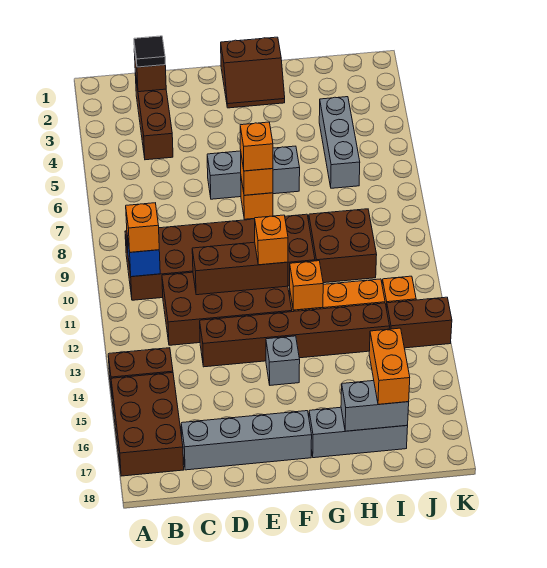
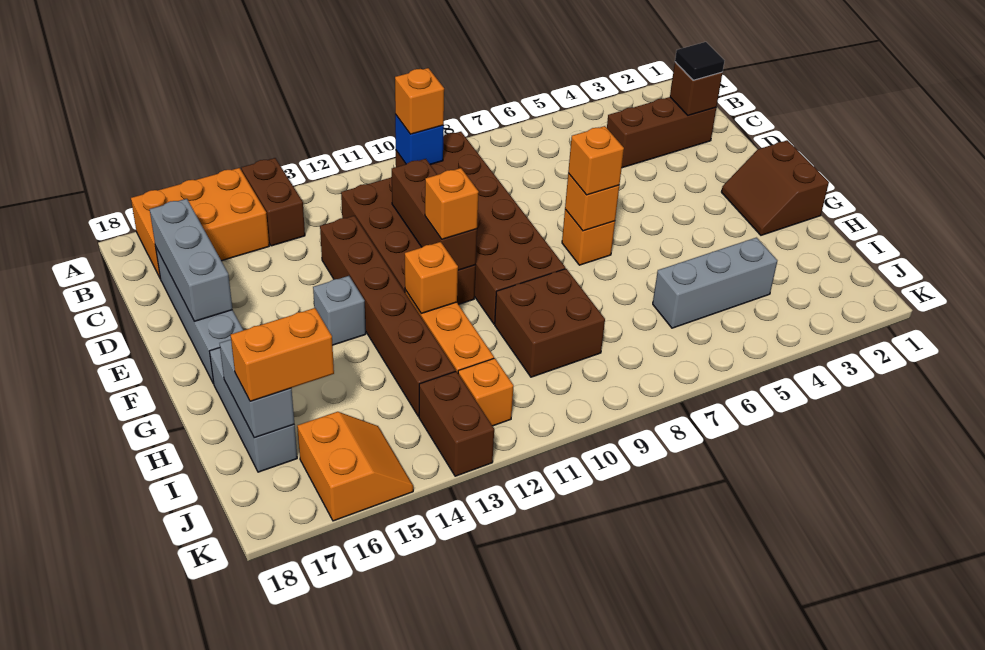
brown brick A15:B17 level 1 -> orange brick A15:B17 level 1
grey brick E6:G6 level 1 -> grey brick C17:E17 level 2
none -> orange slope J15:K16 level 1 top 16

